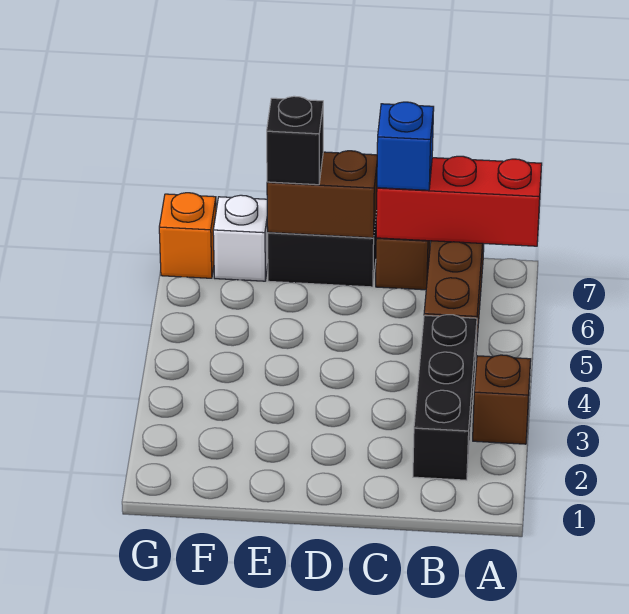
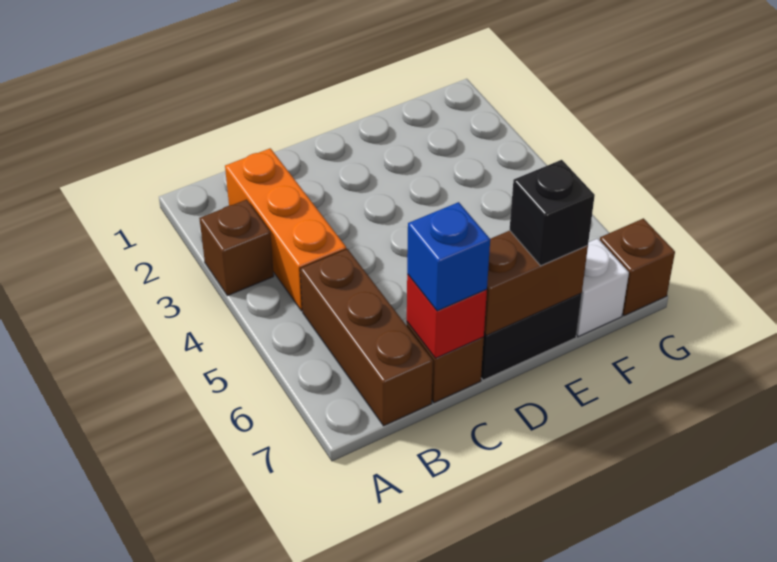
red brick A7:C7 level 2 -> red brick C7 level 2
black brick B2:B4 level 1 -> orange brick B2:B4 level 1
orange brick G7 level 1 -> brown brick G7 level 1

